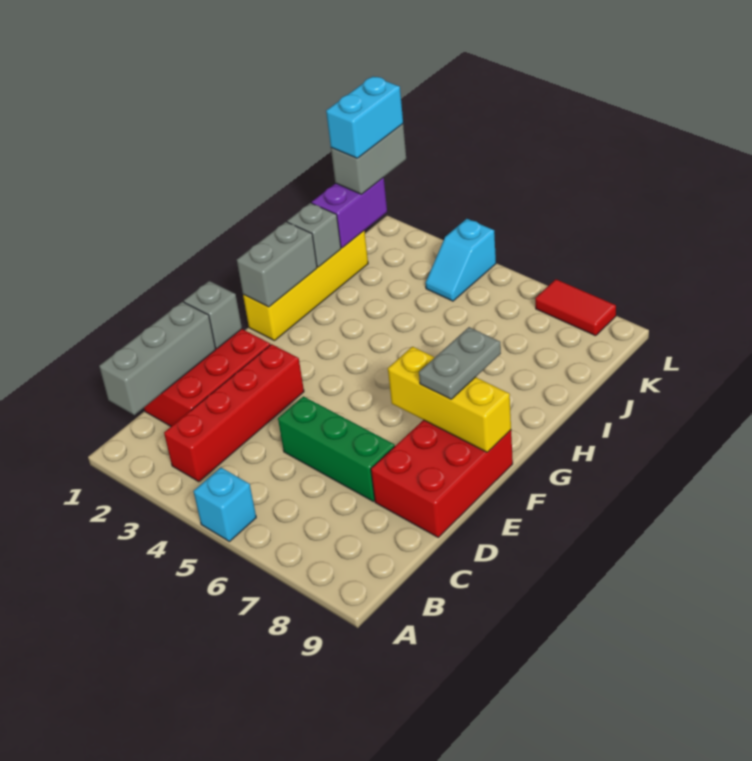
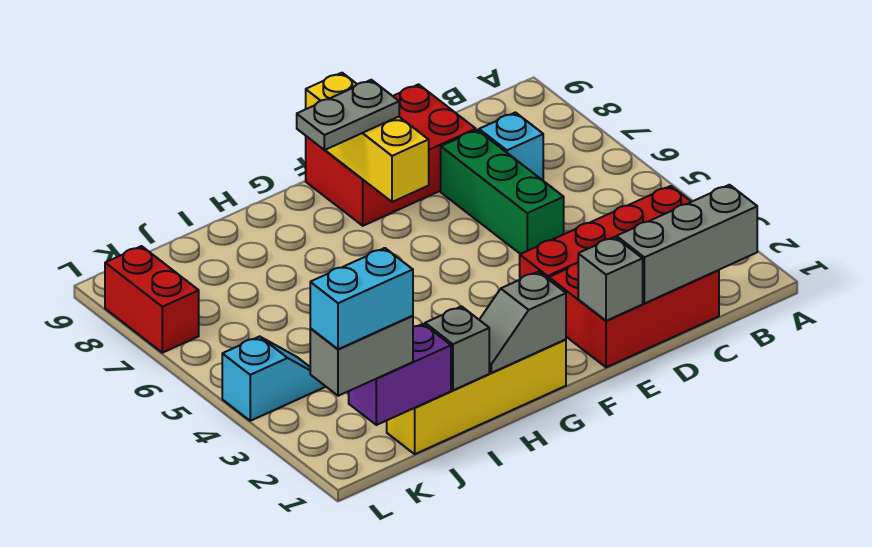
cyan brick A5 level 1 -> cyan brick C7 level 1
grey brick G1:H1 level 2 -> grey slope G1:H1 level 2 top G
red tile L7:L8 level 1 -> red brick L7:L8 level 1

